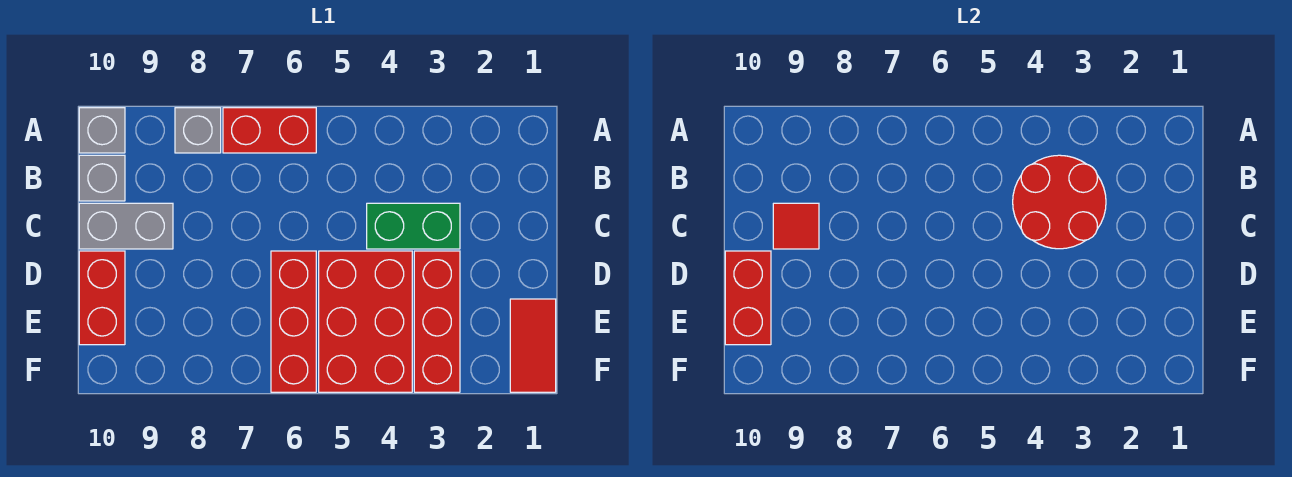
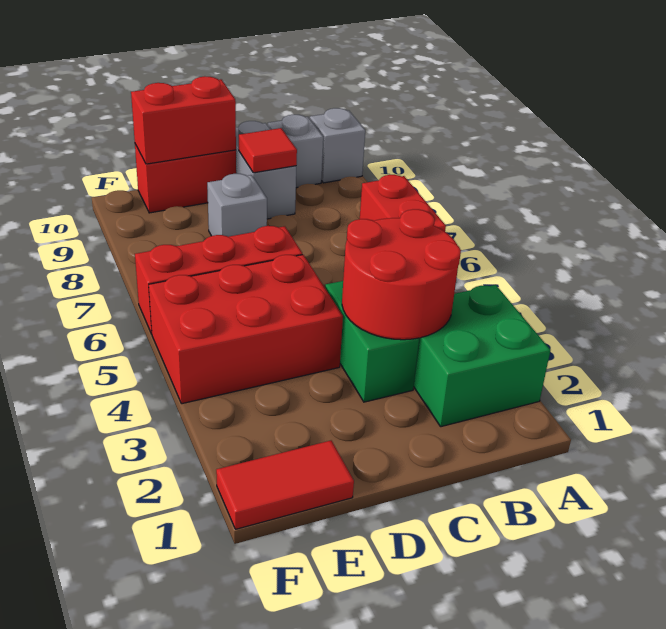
none -> green brick A2:B3 level 1
grey brick A8 level 1 -> grey brick D8 level 1
red brick D3:F3 level 1 -> none

